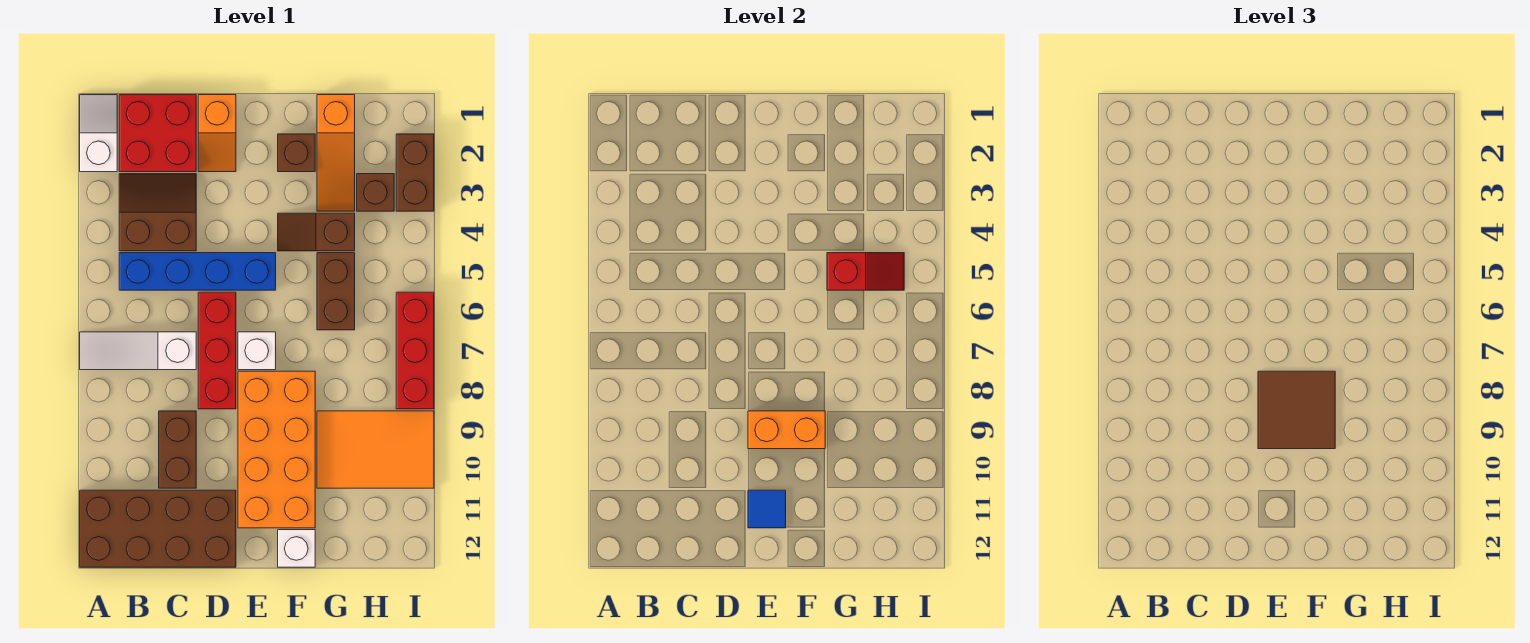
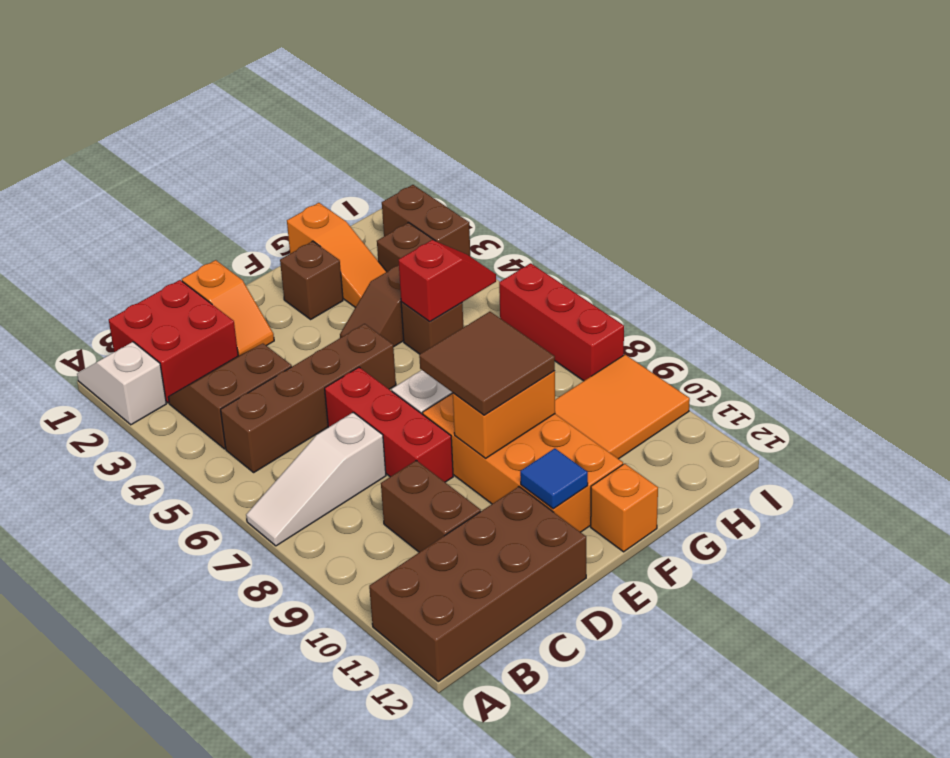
blue brick B5:E5 level 1 -> brown brick B5:E5 level 1
white brick F12 level 1 -> orange brick F12 level 1
brown brick G5:G6 level 1 -> brown brick G5 level 1

